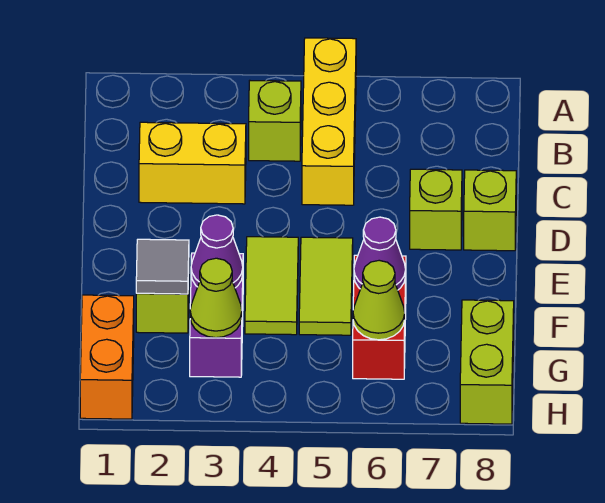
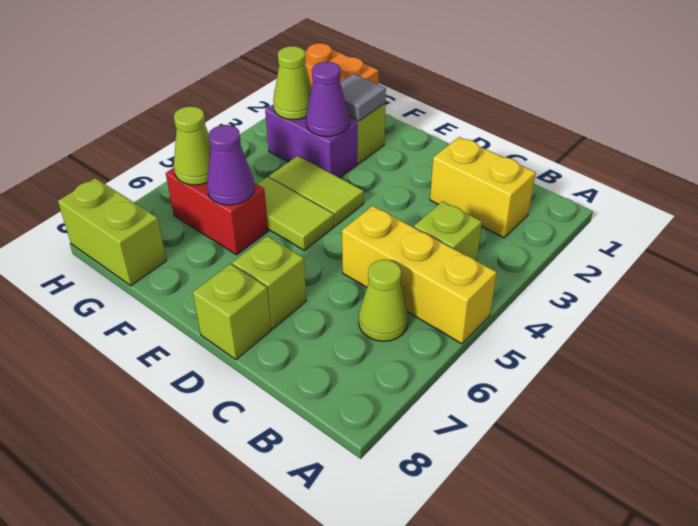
none -> lime cone B6 level 1
yellow brick C2:C3 level 1 -> yellow brick B2:C2 level 1

